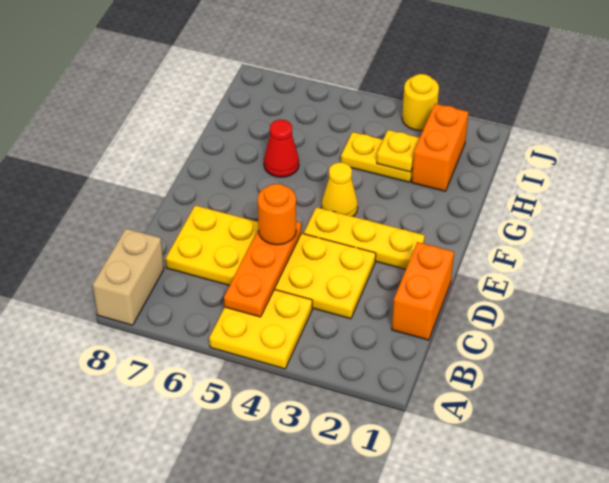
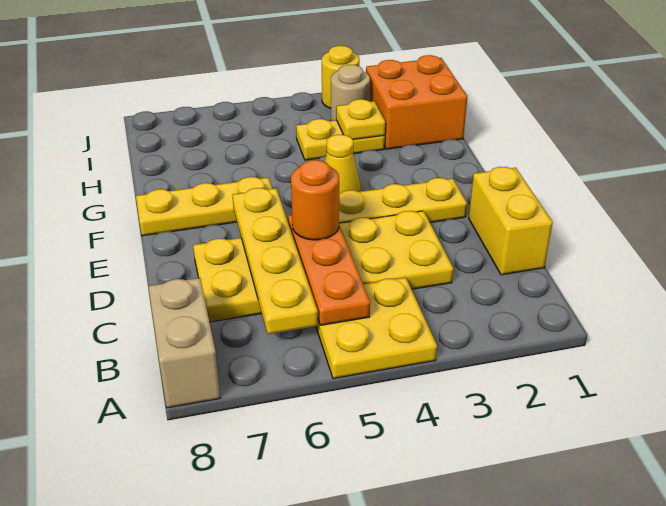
none -> yellow plate B6:E6 level 2
orange brick C1:D1 level 1 -> yellow brick C1:D1 level 1
none -> yellow plate F6:F8 level 1
red cone G6 level 1 -> none
orange brick H2:I2 level 1 -> orange brick H1:I2 level 1
none -> tan round brick I3 level 1

